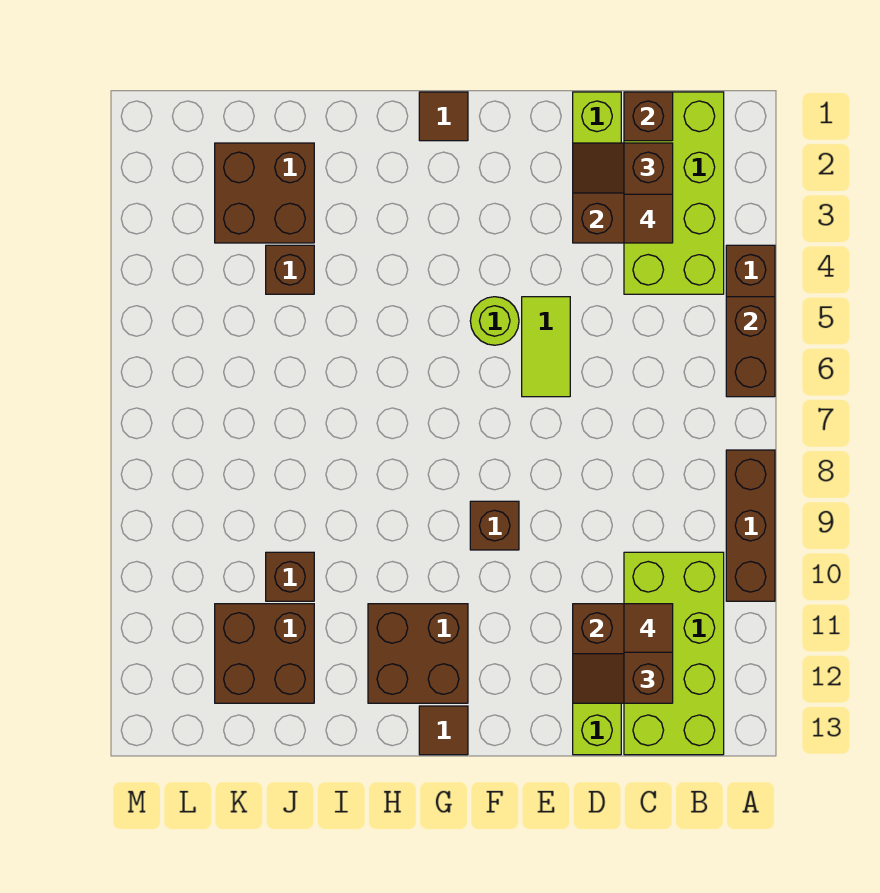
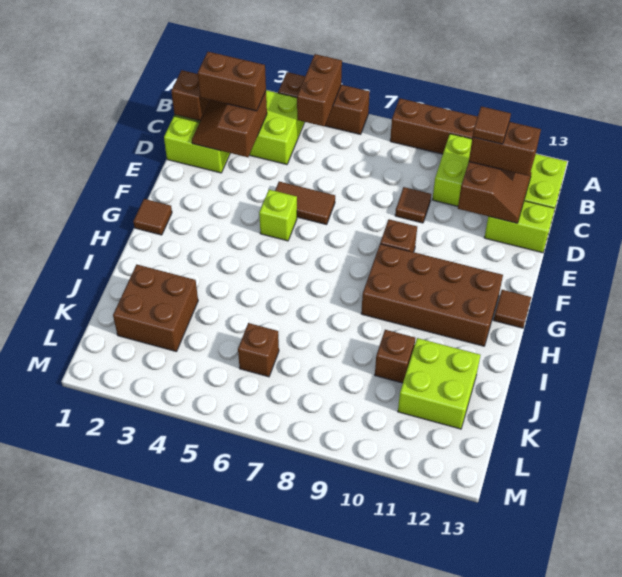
brown brick A5:A6 level 2 -> brown brick A5:B5 level 2
brown tile C3 level 4 -> brown tile D9 level 1
lime tile E5:E6 level 1 -> brown tile E5:E6 level 1
lime round brick F5 level 1 -> lime brick F5 level 1
brown brick G11:H12 level 1 -> brown brick G9:H12 level 1
brown brick J4 level 1 -> brown brick K6 level 1
brown brick J11:K12 level 1 -> lime brick J11:K12 level 1

